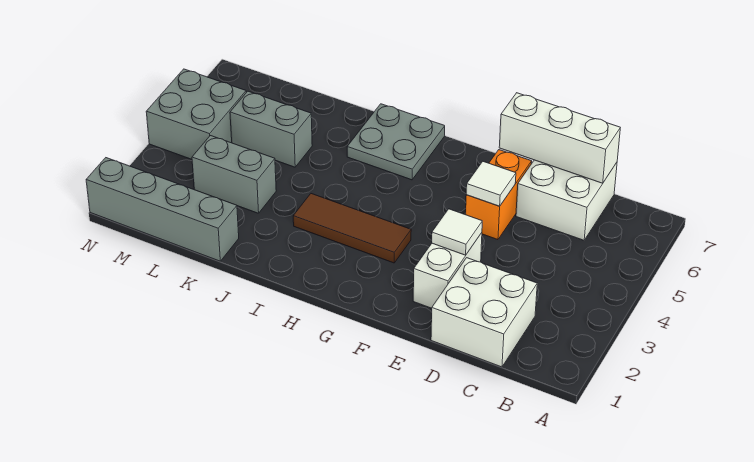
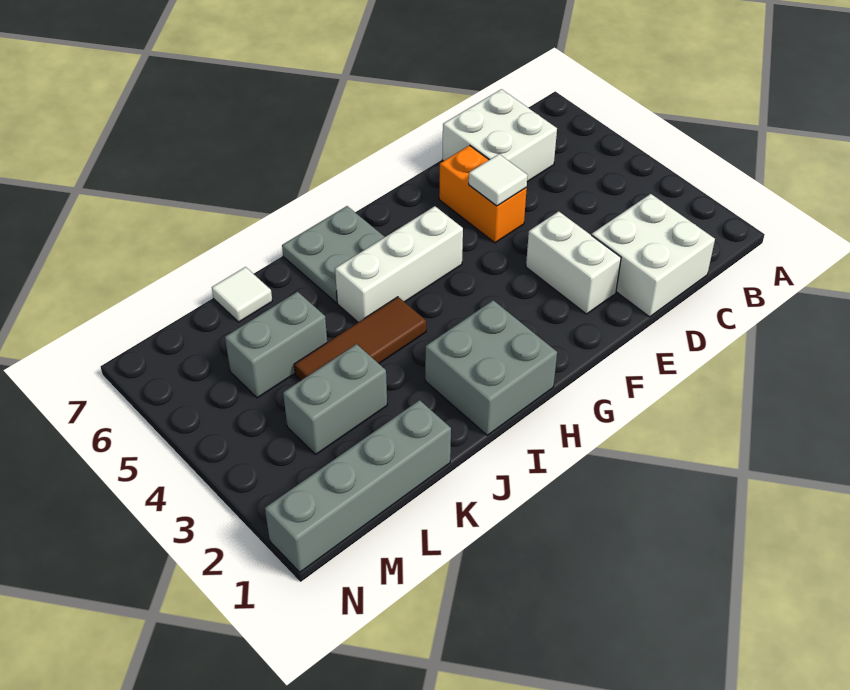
white brick C7:E7 level 2 -> white brick G5:I5 level 1
white tile E3 level 2 -> white tile K7 level 1
brown tile G3:I3 level 1 -> brown tile I4:K4 level 1
grey brick M4:N5 level 1 -> grey brick H1:I2 level 1

